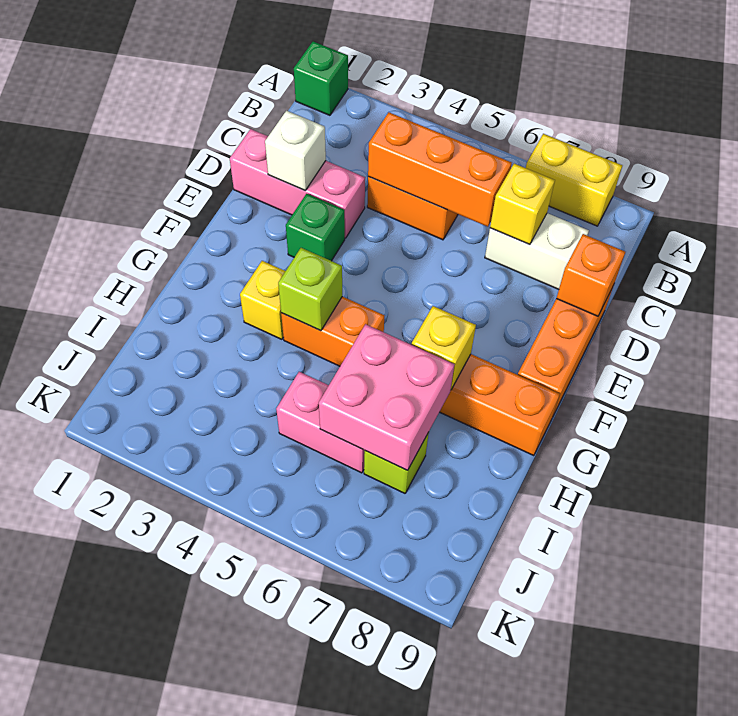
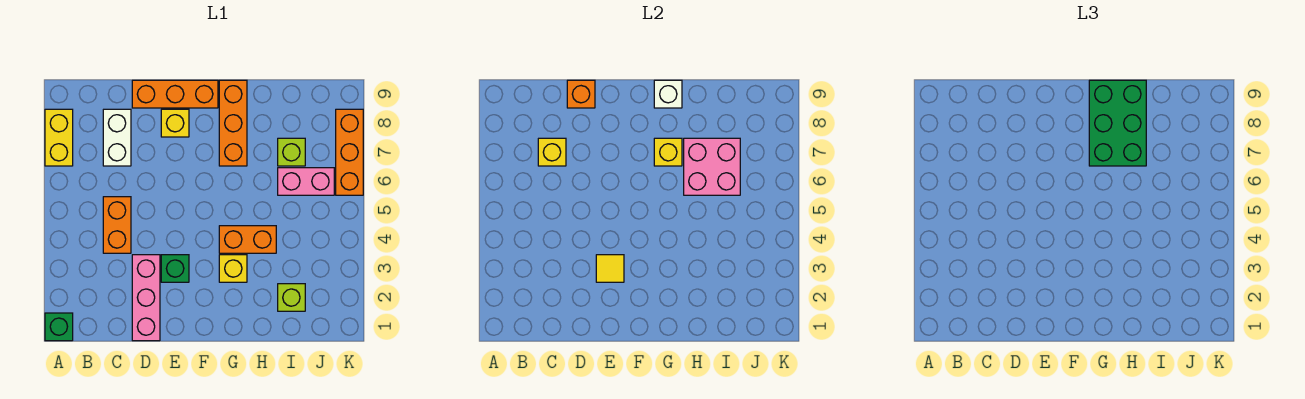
orange brick C4:C6 level 2 -> orange brick K6:K8 level 1
white brick D2 level 2 -> white brick G9 level 2
none -> yellow tile E3 level 2
none -> yellow brick E8 level 1
orange brick G4:G5 level 1 -> orange brick G4:H4 level 1
lime brick G4 level 2 -> lime brick I2 level 1
none -> green brick G7:H9 level 3
pink brick I5:I6 level 1 -> pink brick I6:J6 level 1

